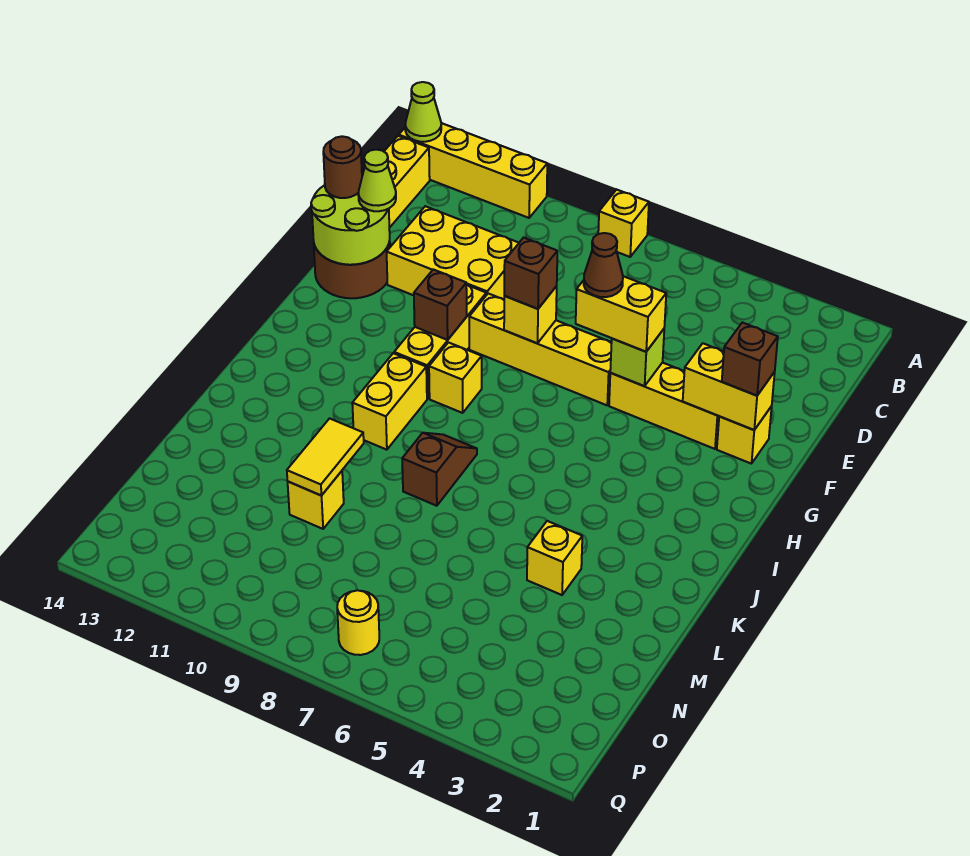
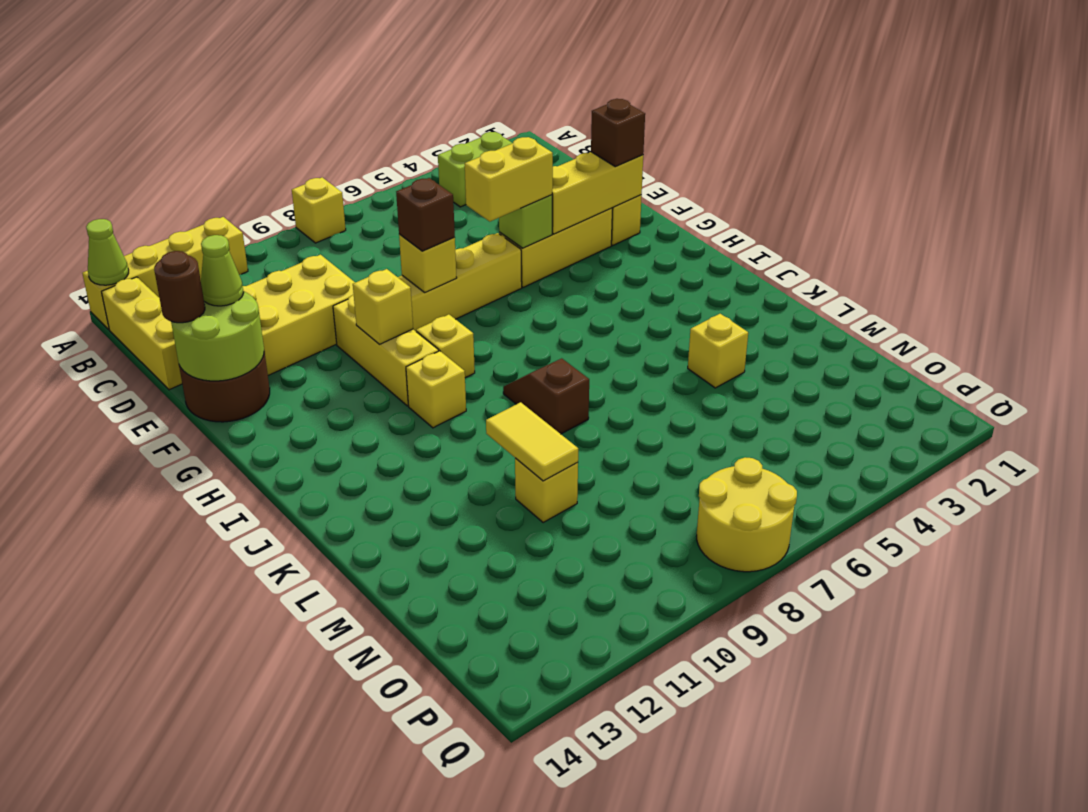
none -> lime brick B3:B4 level 1
yellow brick F2:F3 level 2 -> yellow brick F2:F4 level 2
brown cone F6 level 4 -> none
brown brick G10 level 2 -> yellow brick G10 level 2
yellow brick I10:J10 level 1 -> yellow brick I10 level 1
yellow round brick P7 level 1 -> yellow round brick P7:Q8 level 1

